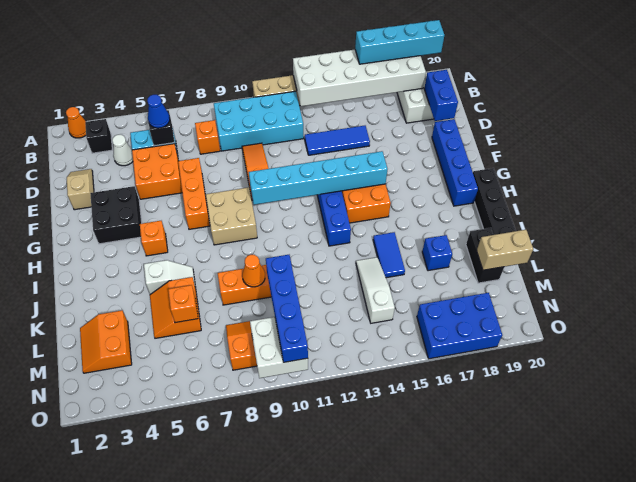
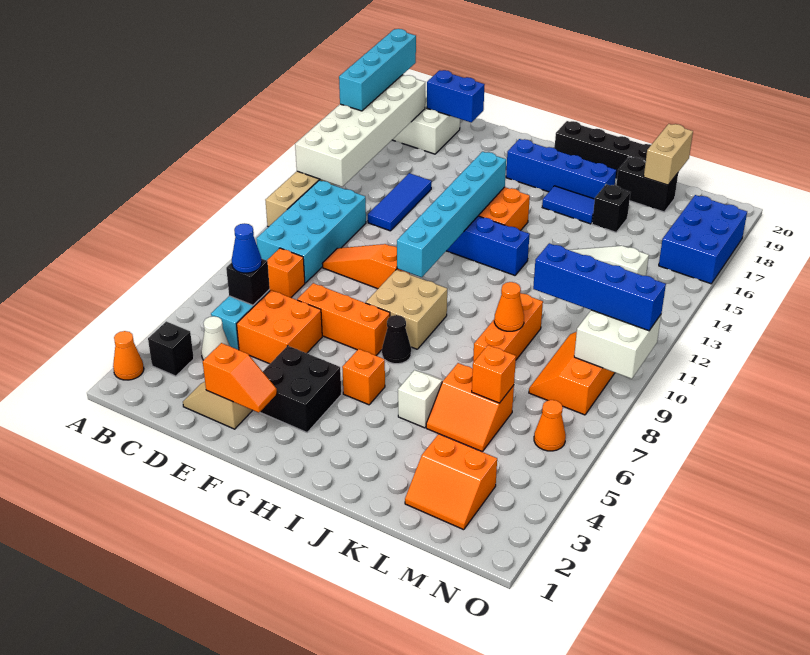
none -> orange slope E2:F2 level 2 top E
blue brick E19:H19 level 1 -> blue brick G18:J18 level 1
none -> black cone H7 level 1
blue tile J15:K15 level 1 -> blue tile I17:J17 level 1
blue brick K17 level 1 -> black brick K17 level 1
none -> orange cone N6 level 1

